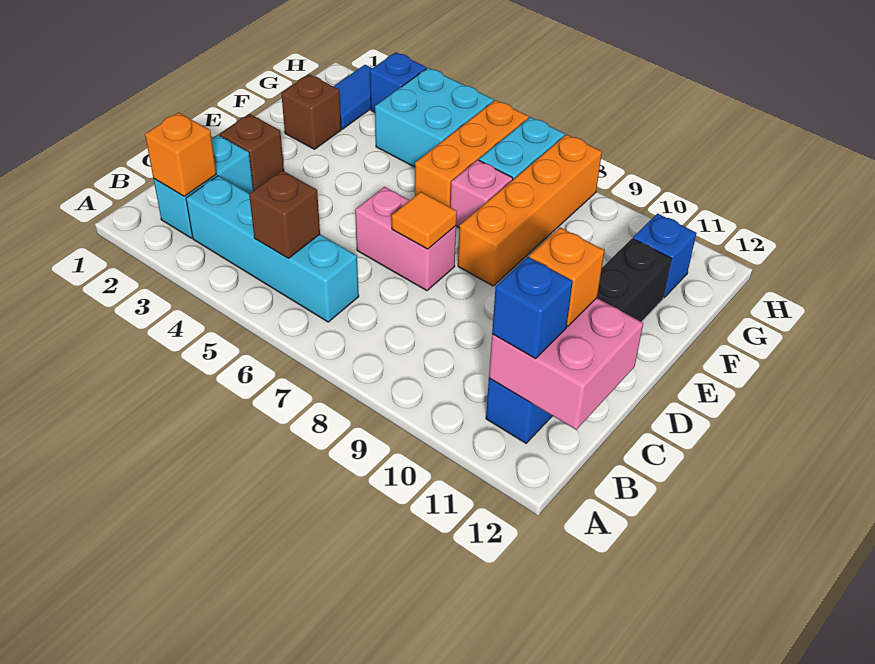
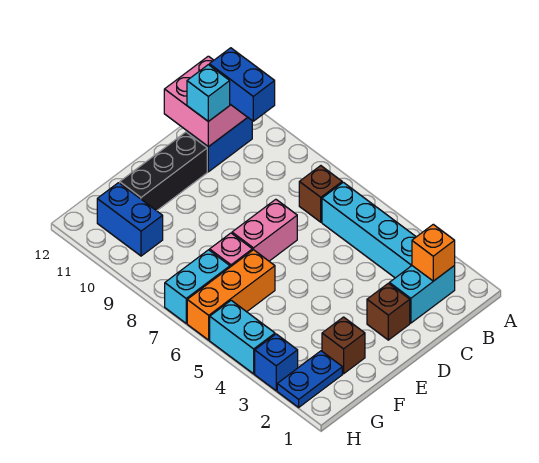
brown brick B5 level 2 -> brown brick B7 level 1
blue brick B11 level 3 -> blue brick B10:B11 level 3
orange brick C11 level 3 -> cyan brick C11 level 3
pink brick D6:D7 level 1 -> pink brick D7:E7 level 1
orange tile D7 level 2 -> none
orange brick E8:H8 level 1 -> none
blue tile G2:H2 level 1 -> blue plate G2:H2 level 1
cyan brick G4:H5 level 1 -> cyan brick H4:H5 level 1
blue brick G11 level 1 -> blue brick G10:G11 level 1

